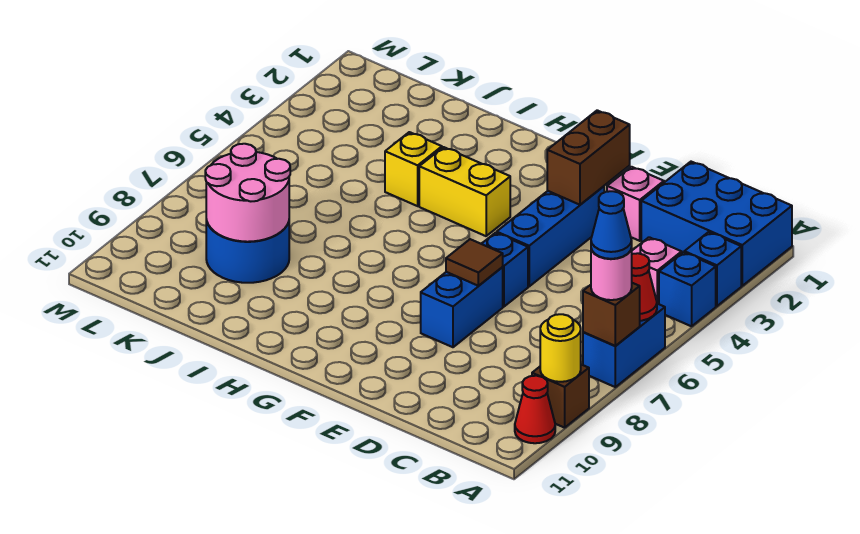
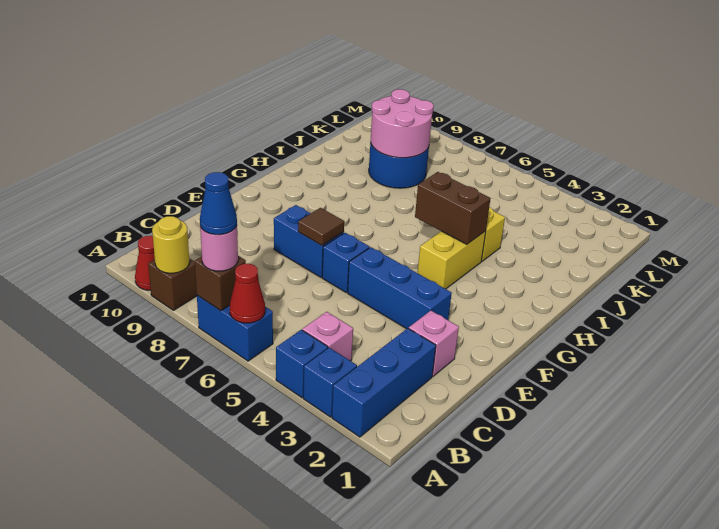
blue brick A1:C2 level 1 -> blue brick A2:C2 level 1
brown brick E2:E3 level 2 -> brown brick H4:H5 level 2

